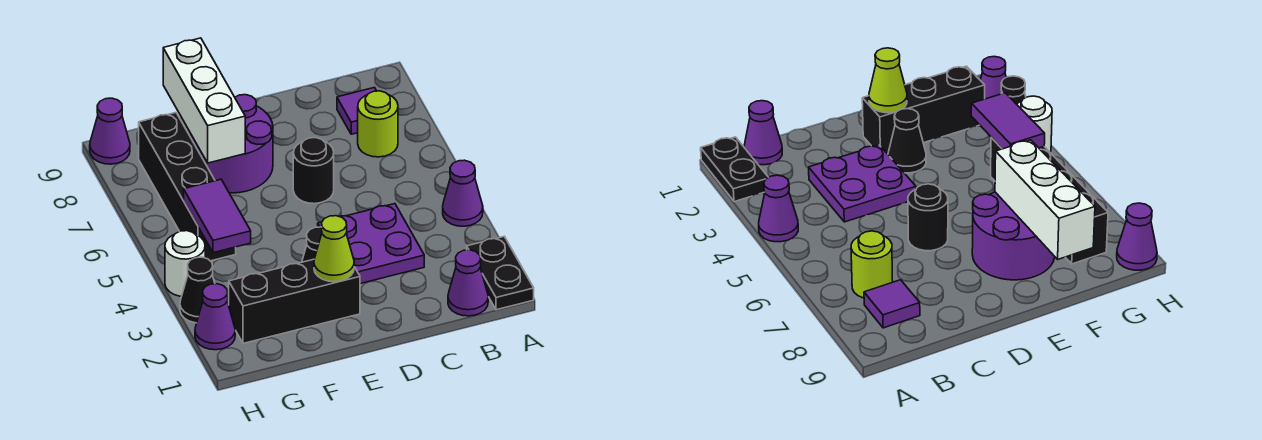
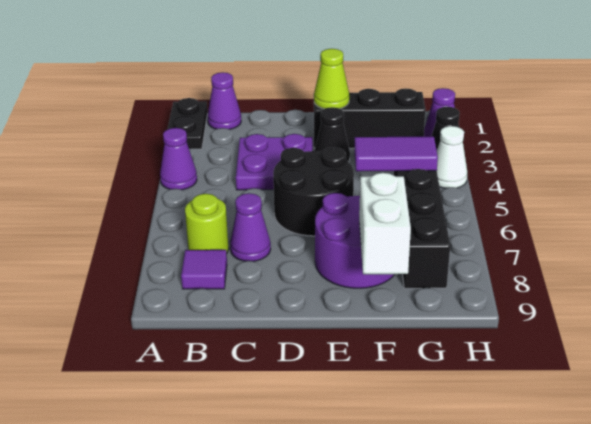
black round brick D6 level 1 -> black round brick D5:E6 level 1
white brick F7:F9 level 2 -> white brick F8:F9 level 2
purple tile G4:G5 level 2 -> purple tile F5:G5 level 2
white round brick H4 level 1 -> white cone H4 level 1
purple cone H9 level 1 -> purple cone C7 level 1

